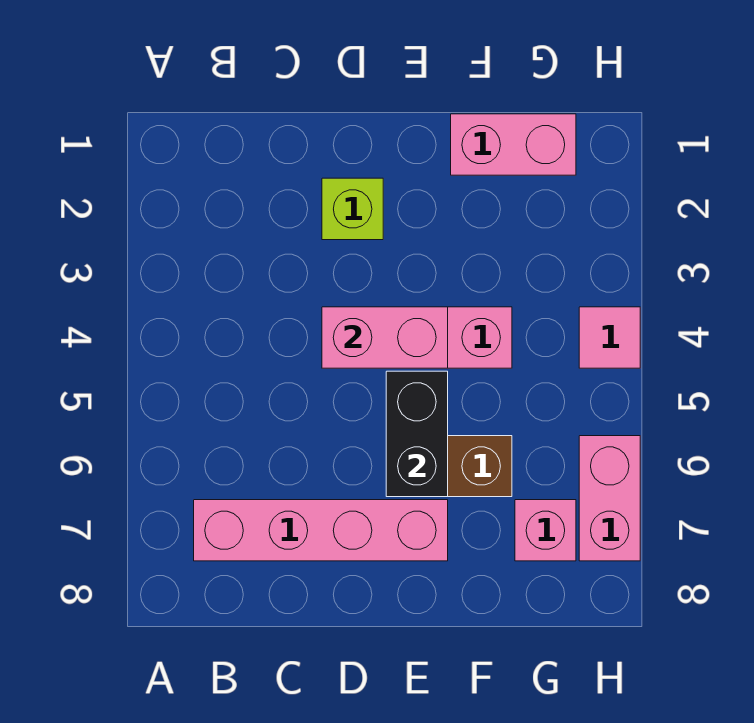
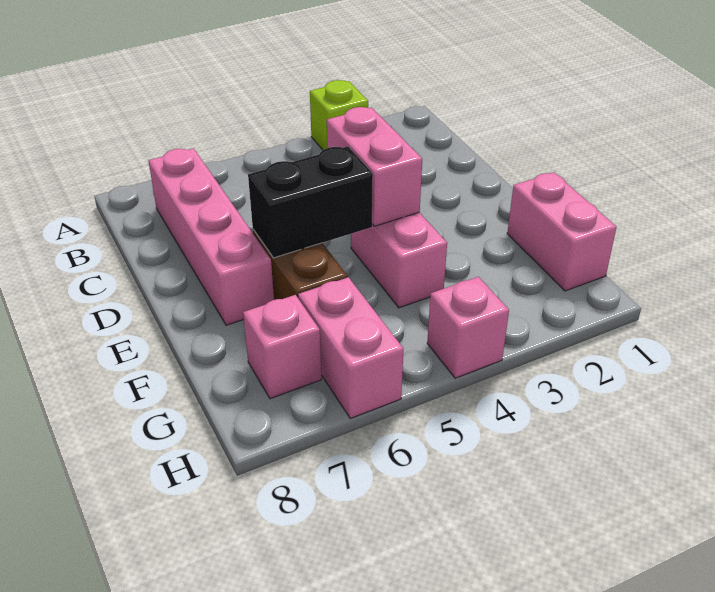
lime brick D2 level 1 -> lime brick A3 level 1
pink tile H4 level 1 -> pink brick H4 level 1
pink brick H6:H7 level 1 -> pink brick G6:H6 level 1

